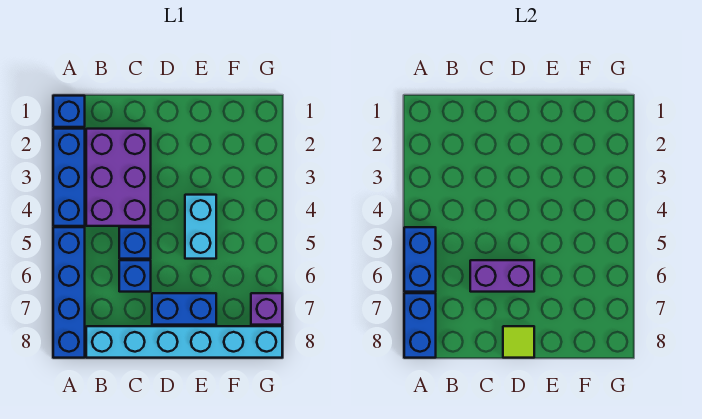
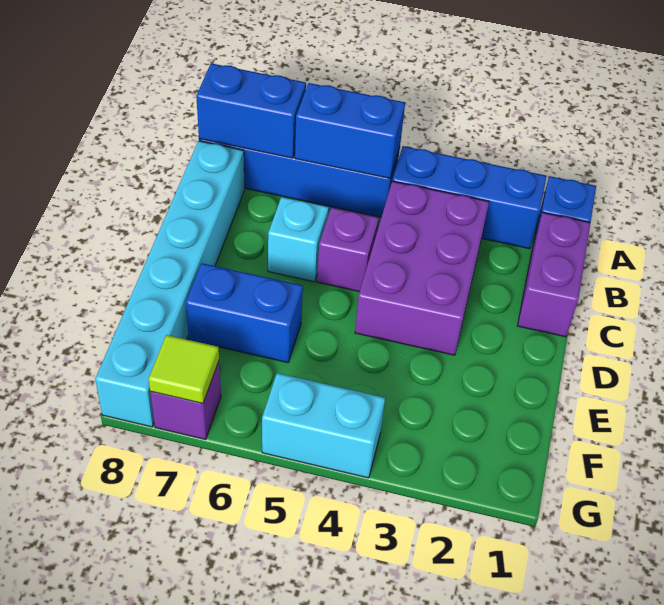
purple brick B2:C4 level 1 -> purple brick B3:D4 level 1
blue brick C5 level 1 -> purple brick C5 level 1
blue brick C6 level 1 -> cyan brick C6 level 1
purple brick C6:D6 level 2 -> purple brick B1:C1 level 1
blue brick D7:E7 level 1 -> blue brick E6:E7 level 1
lime tile D8 level 2 -> lime tile G7 level 2
cyan brick E4:E5 level 1 -> cyan brick G4:G5 level 1

